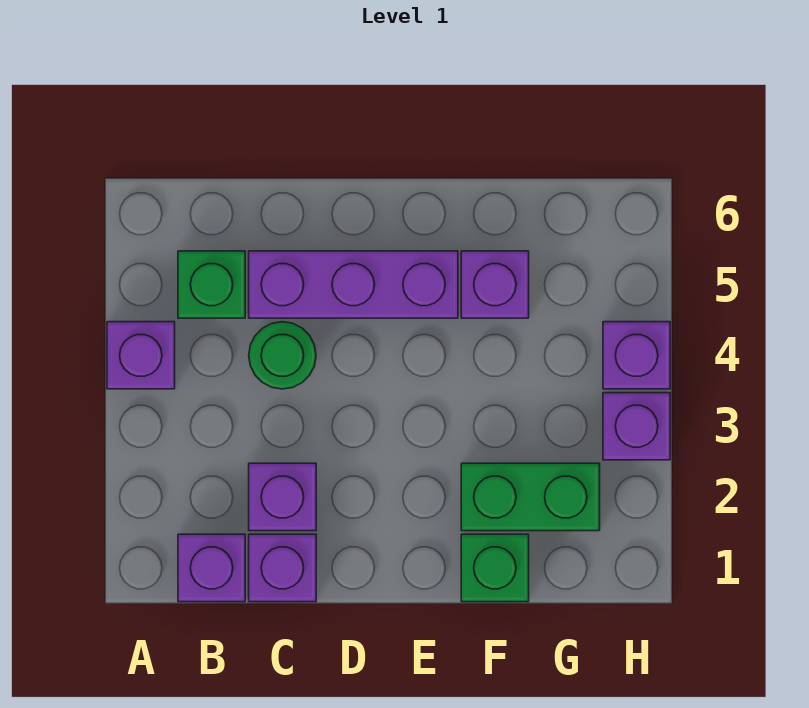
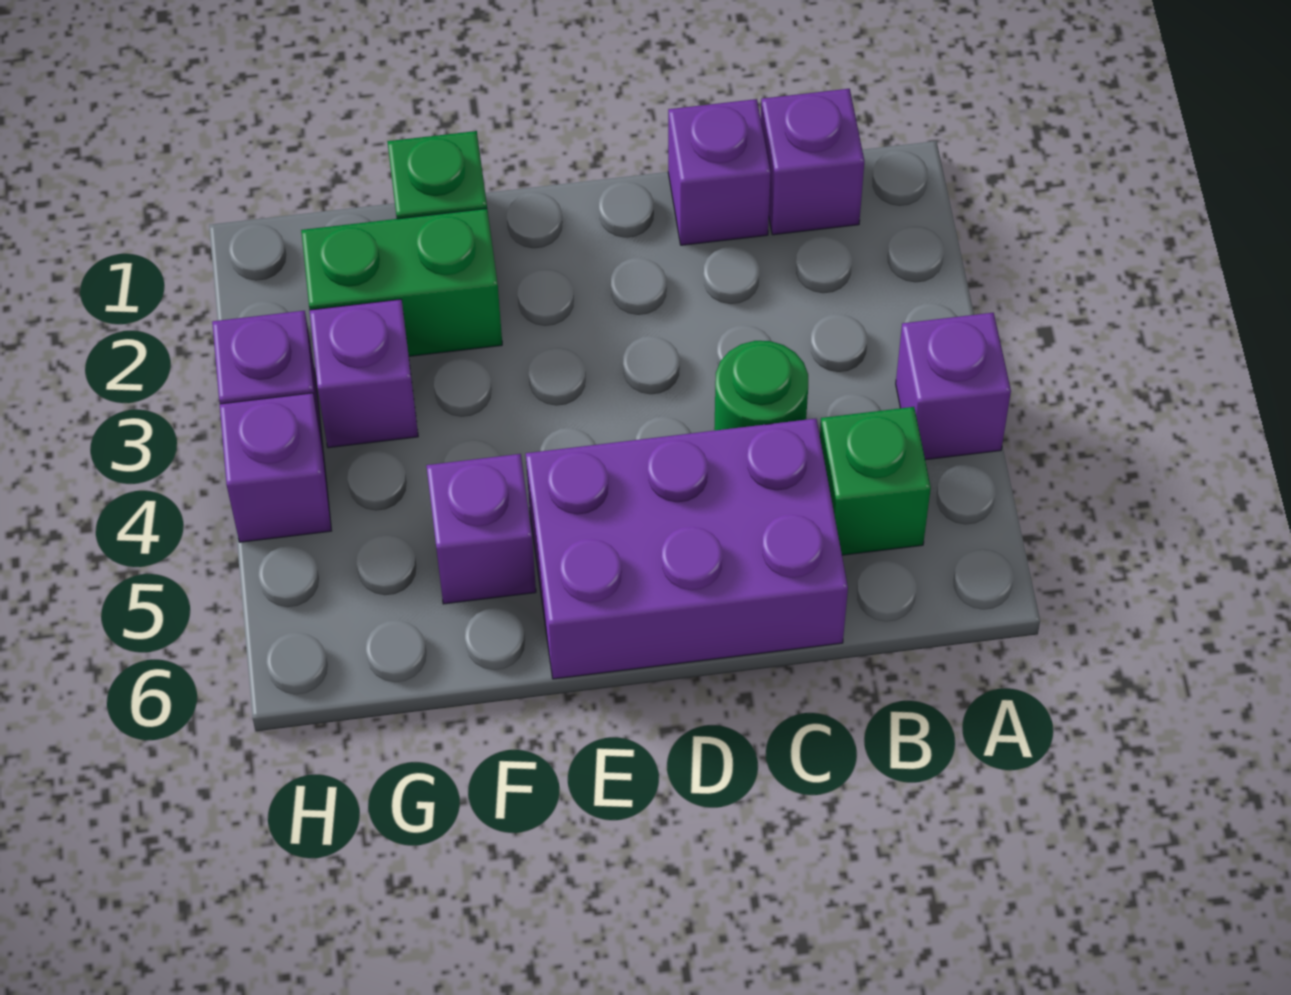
purple brick C2 level 1 -> purple brick G3 level 1
purple brick C5:E5 level 1 -> purple brick C5:E6 level 1

